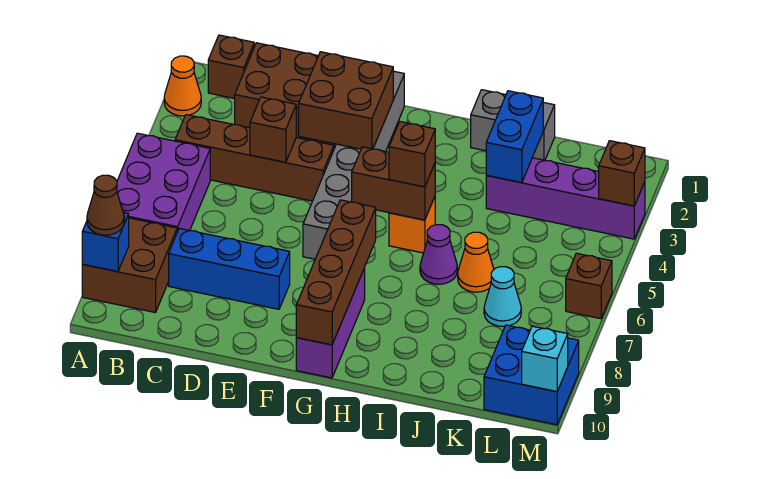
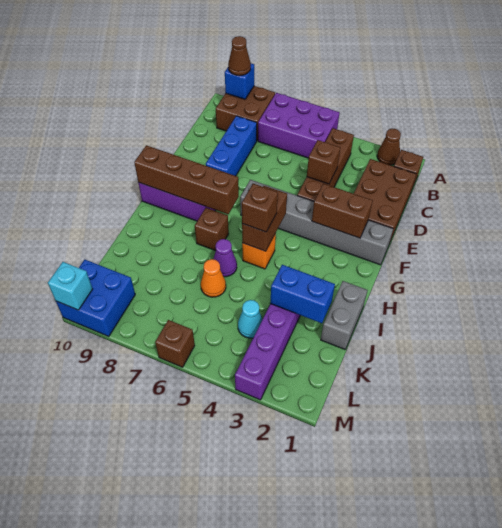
orange cone A2 level 1 -> brown cone A2 level 1
brown brick E2:F3 level 2 -> brown brick F2:F3 level 2
cyan cone K7 level 1 -> cyan cone K4 level 1
brown brick M3 level 2 -> brown brick H7 level 1

